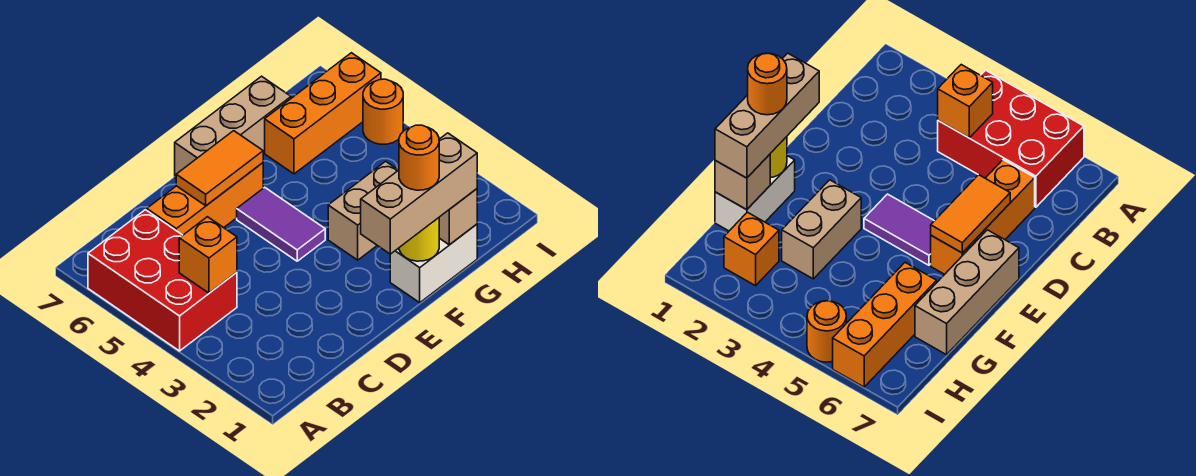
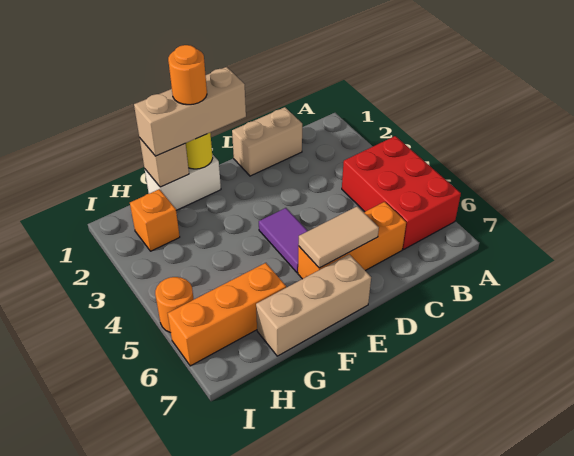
orange brick B4 level 2 -> none
orange tile D6:E6 level 2 -> tan tile D6:E6 level 2
tan brick F3:G3 level 1 -> tan brick C1:D1 level 1

